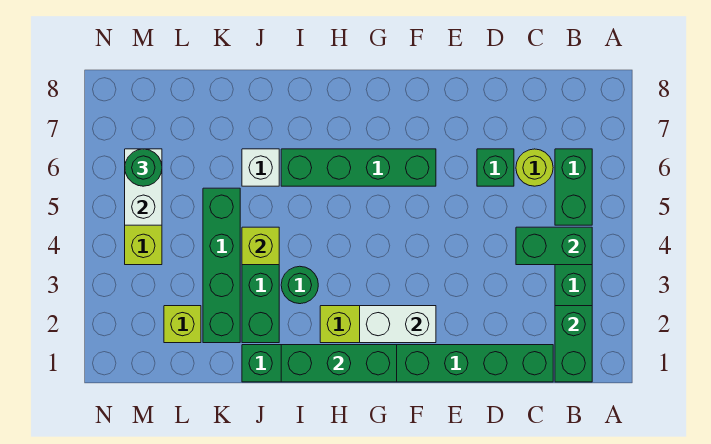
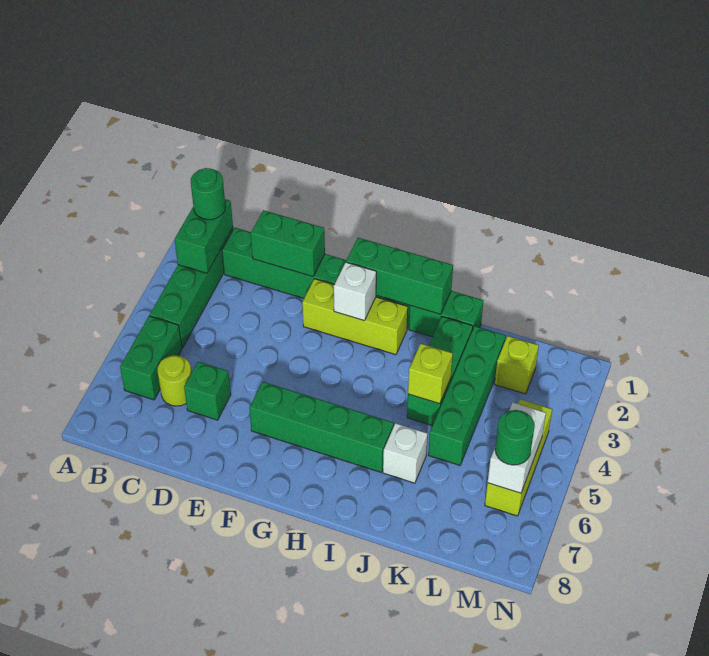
green brick B4:C4 level 2 -> green brick D1:E1 level 2
white brick F2:G2 level 2 -> white brick G2 level 2
green round brick I3 level 1 -> green round brick B1 level 3

